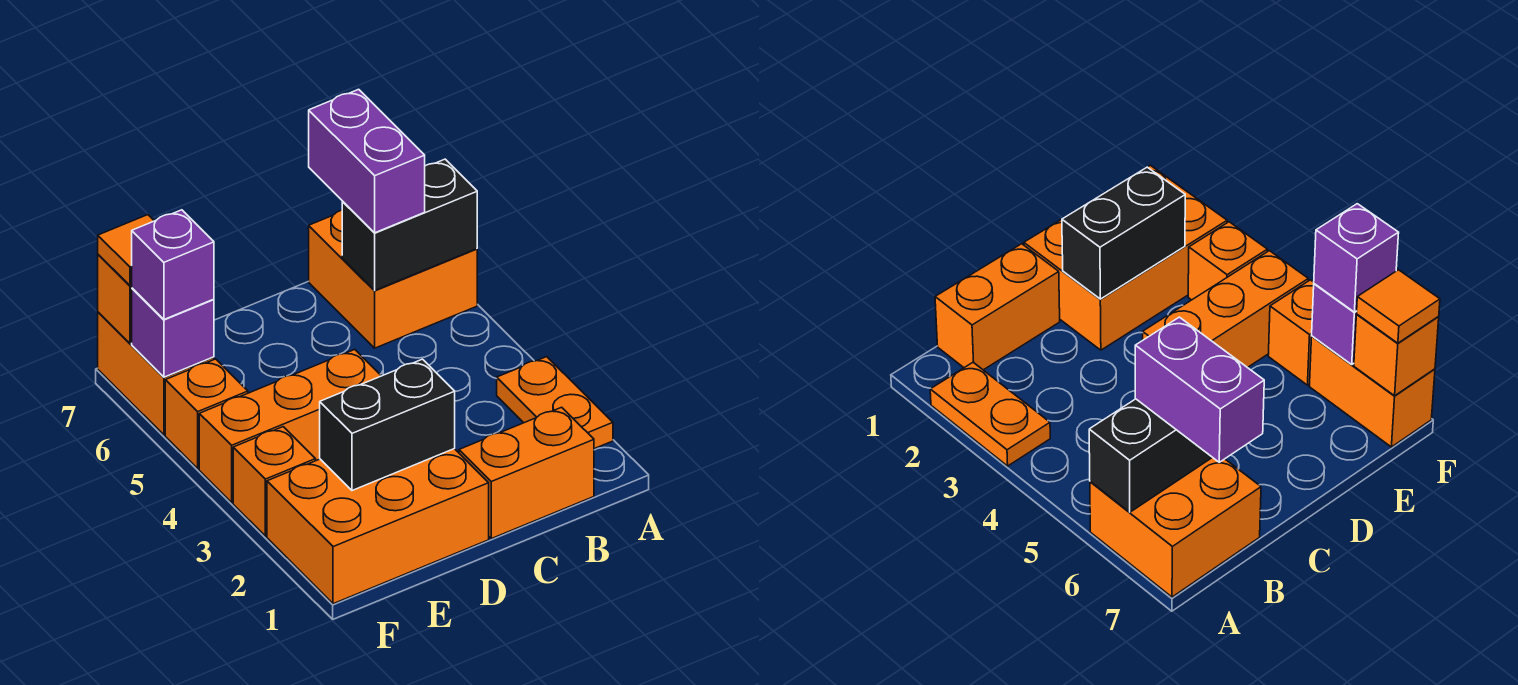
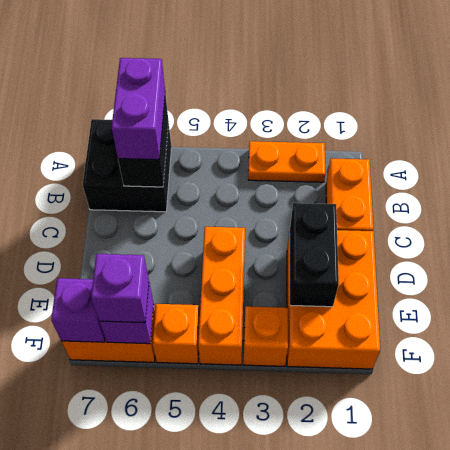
orange brick A6:B7 level 1 -> black brick A6:B7 level 1
purple brick B6:B7 level 3 -> purple brick A6:B6 level 3
orange brick F7 level 2 -> purple brick F7 level 2
orange tile F7 level 3 -> none

